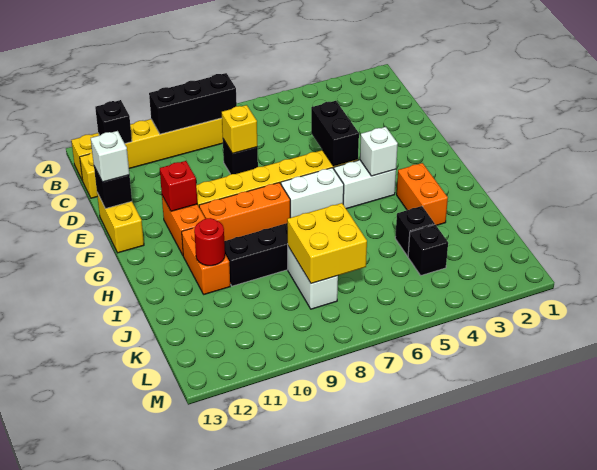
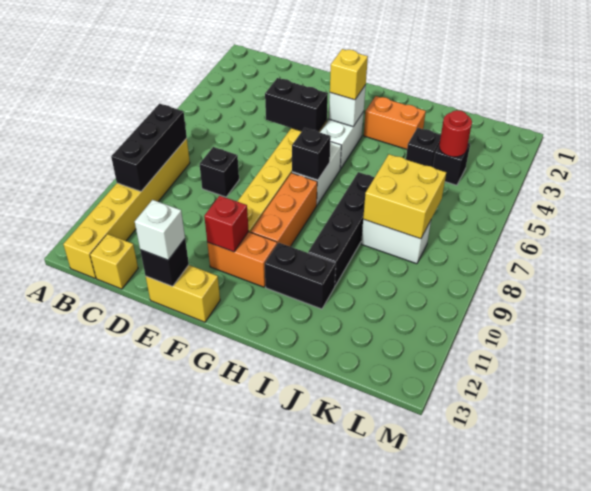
black brick B12 level 2 -> black brick G7 level 2
yellow brick D8 level 2 -> yellow brick G4 level 3
orange brick H11:I11 level 1 -> black brick H11:I11 level 1
red round brick I11 level 2 -> red round brick K4 level 2

